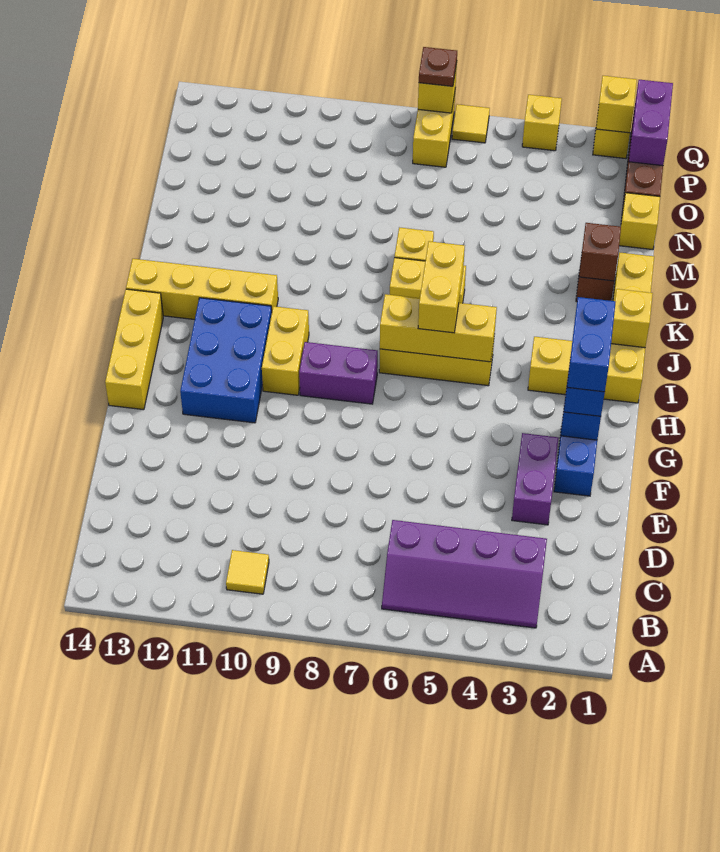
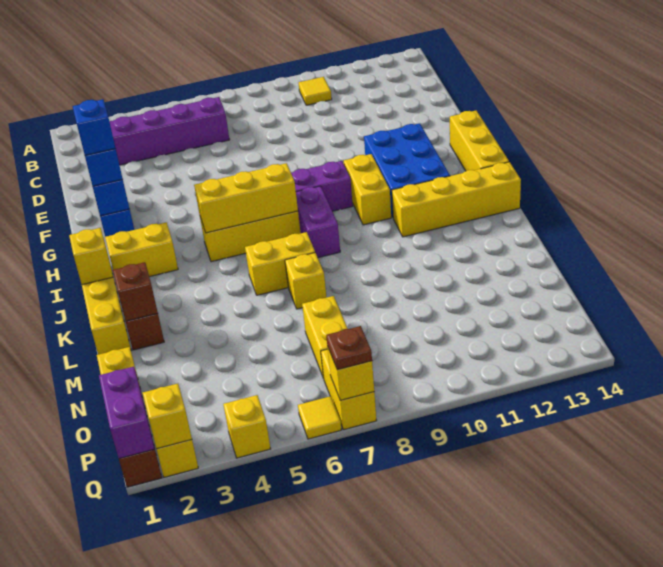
purple brick E3:F3 level 1 -> purple brick I8:J8 level 1
blue brick G2:H2 level 4 -> blue brick G2 level 4
yellow brick I6:J6 level 3 -> yellow brick N7:O7 level 1

